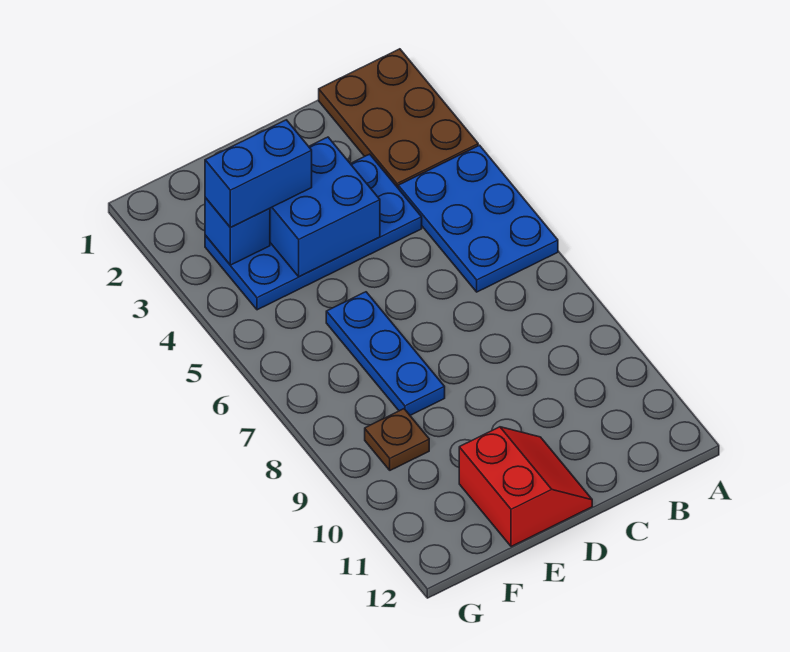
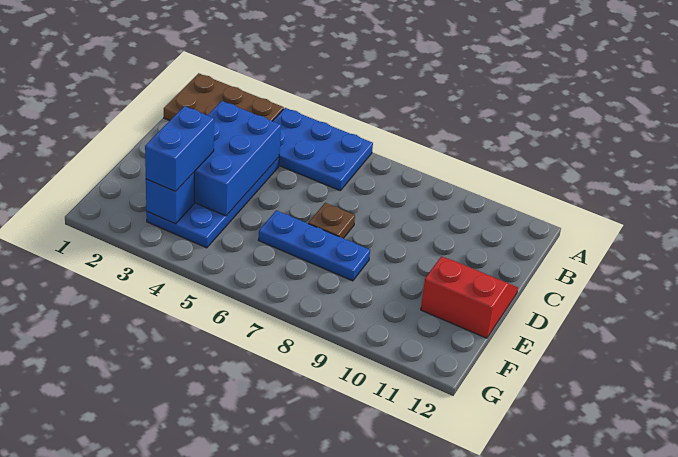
blue brick D3:E4 level 2 -> blue brick C3:E4 level 2
brown plate F9 level 1 -> brown plate D7 level 1

